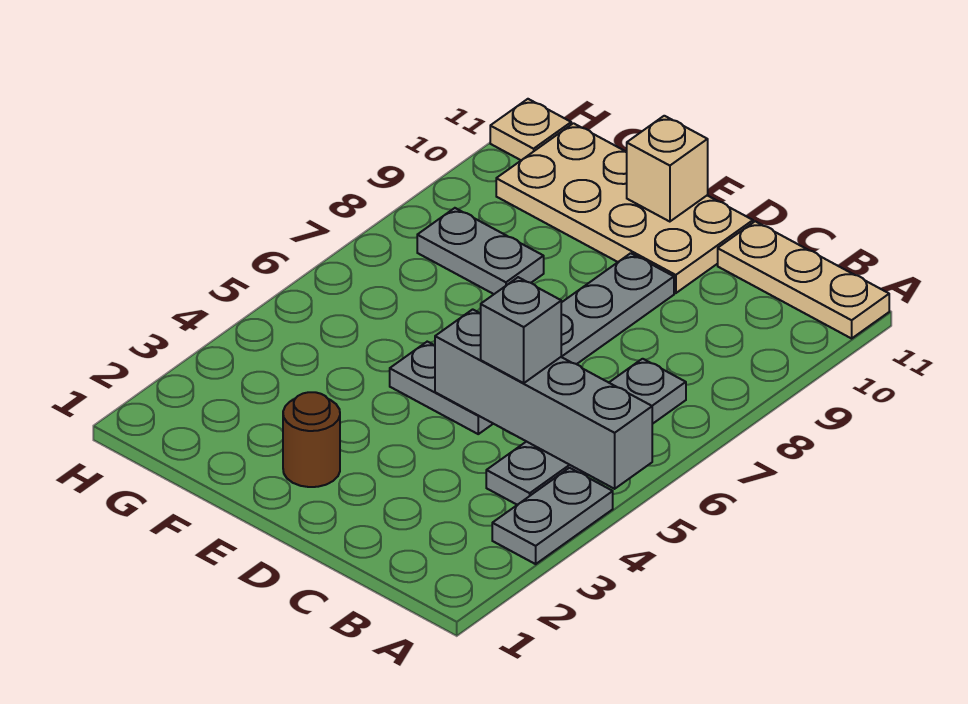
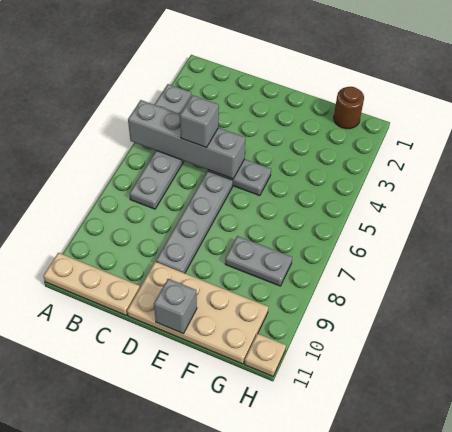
brown round brick E2 level 1 -> brown round brick G1 level 1
tan brick E11 level 2 -> grey brick E11 level 2

